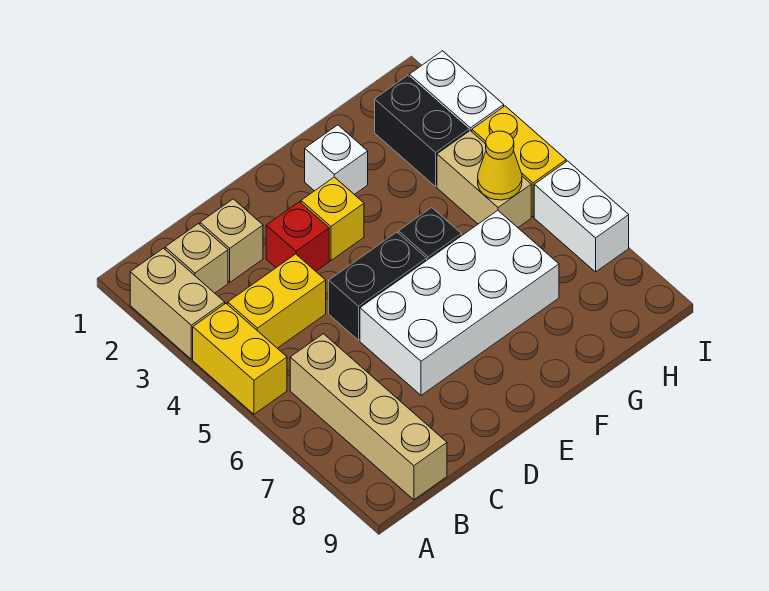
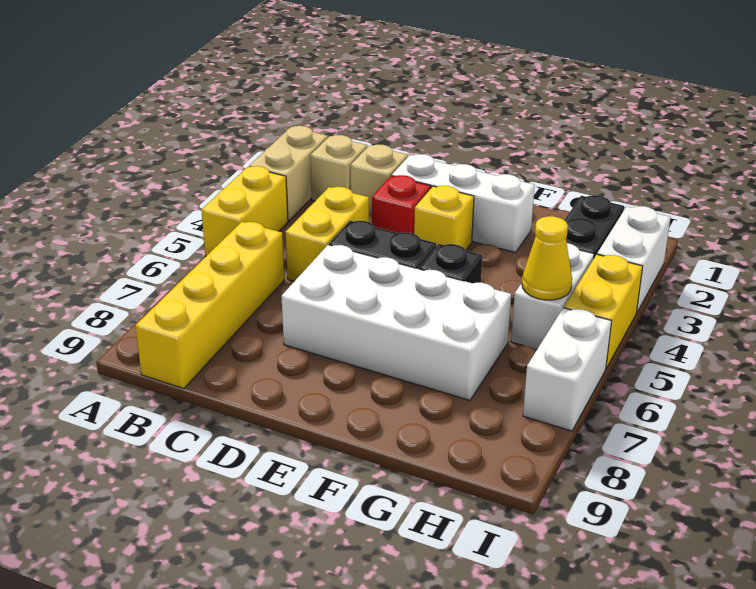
yellow brick B4:C4 level 1 -> yellow brick C4:C5 level 1
tan brick B6:B9 level 1 -> yellow brick B6:B9 level 1
white brick F2 level 1 -> white brick D2:F2 level 1
tan brick H4:H5 level 1 -> white brick H4:H5 level 1

